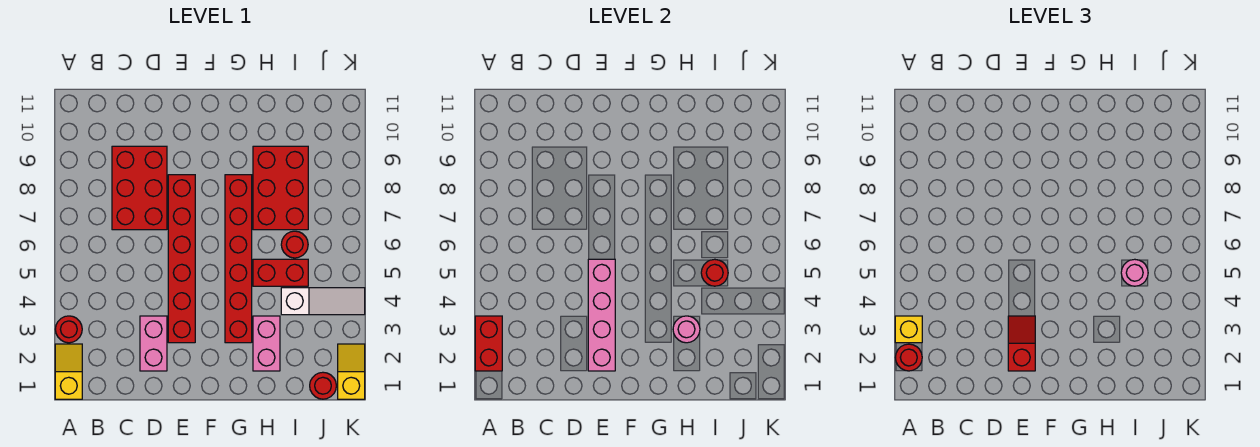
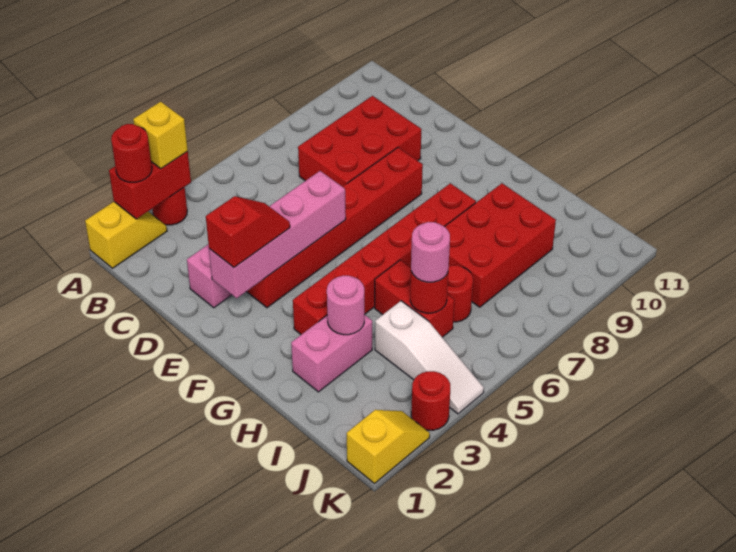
red round brick J1 level 1 -> red round brick K3 level 1

